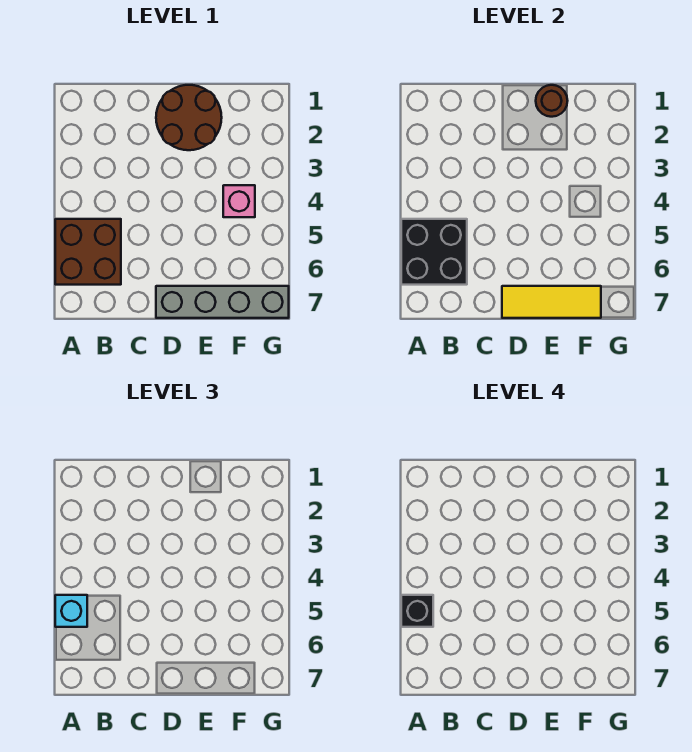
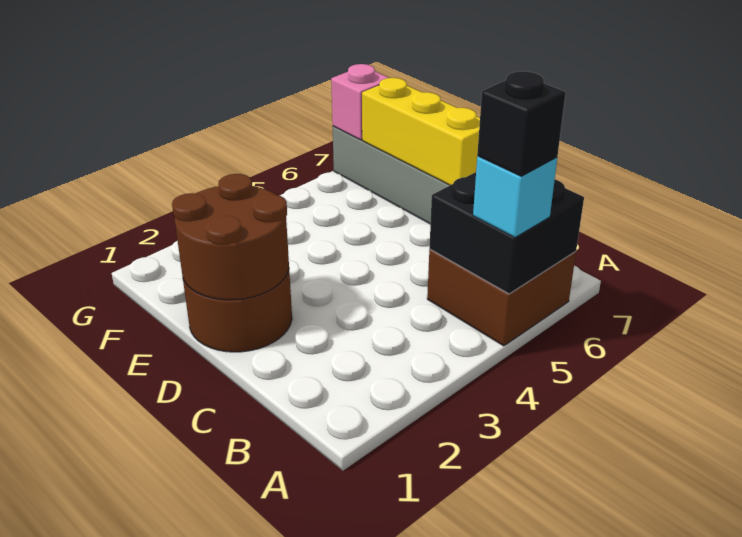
yellow tile D7:F7 level 2 -> yellow brick D7:F7 level 2
brown round brick E1 level 2 -> brown round brick D1:E2 level 2
pink brick F4 level 1 -> pink brick G7 level 2

